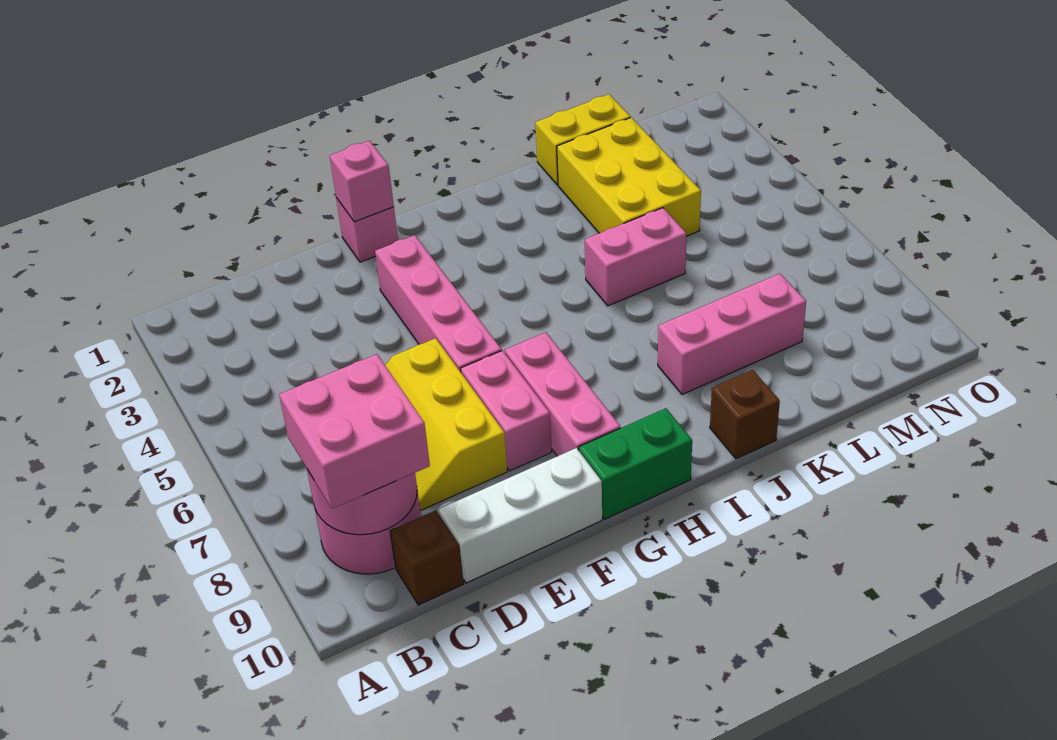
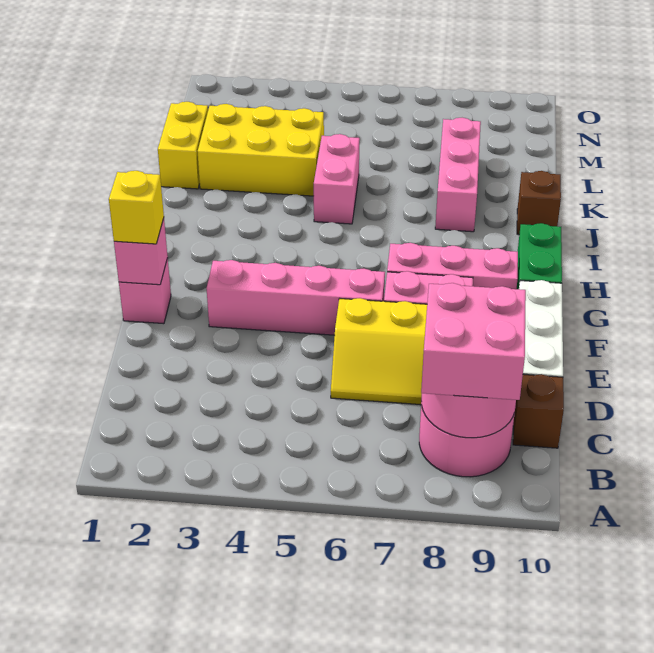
none -> yellow brick F1 level 3

